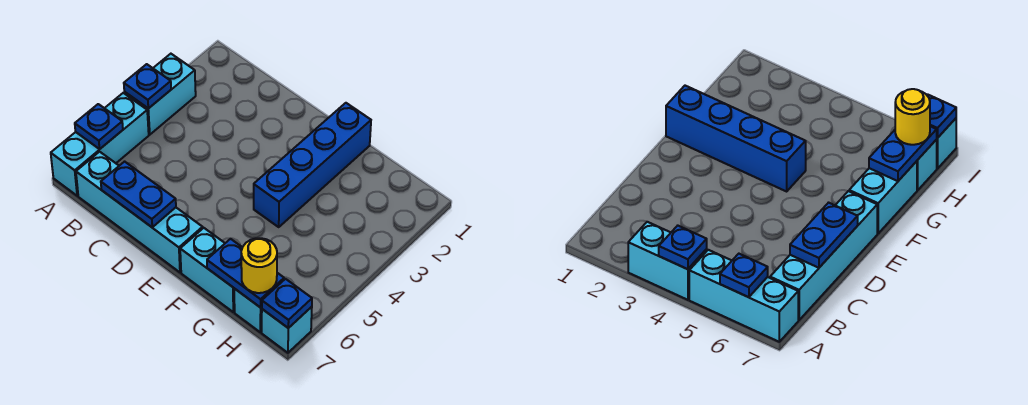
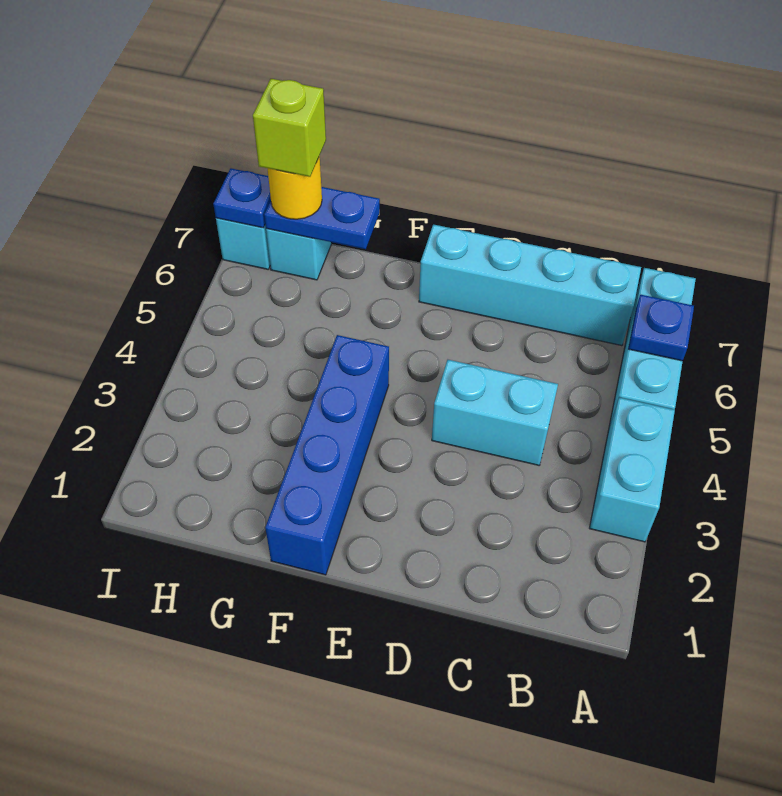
blue plate A4 level 2 -> none
blue plate C7:D7 level 2 -> none
cyan brick F7:G7 level 1 -> cyan brick C4:D4 level 1
none -> lime brick H7 level 4

